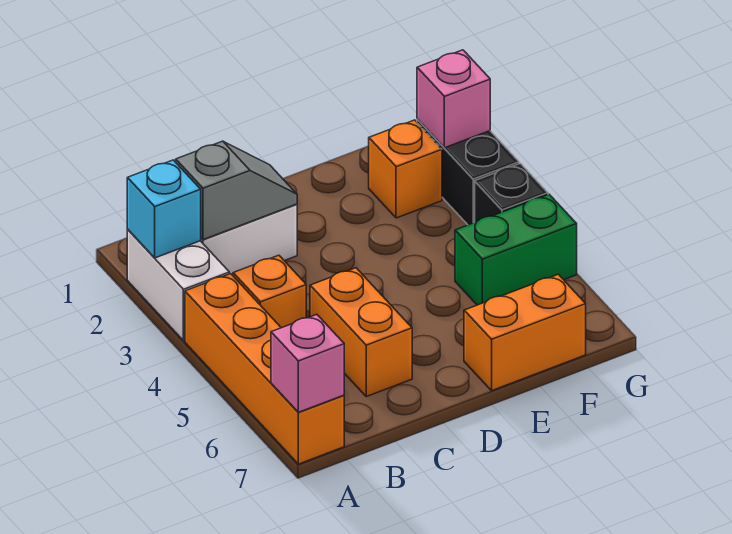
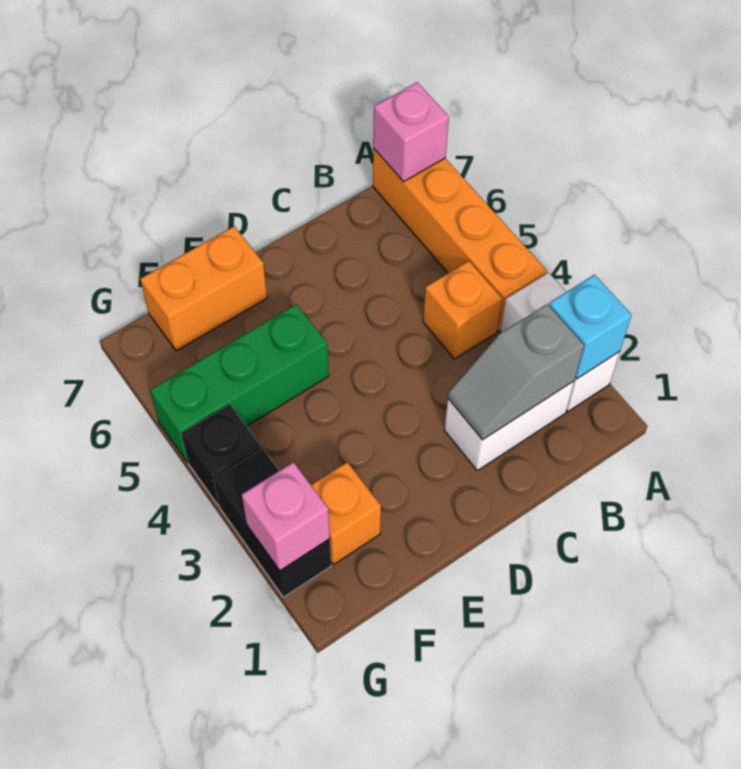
orange brick C5:C6 level 1 -> none
green brick F5:G5 level 1 -> green brick E5:G5 level 1

